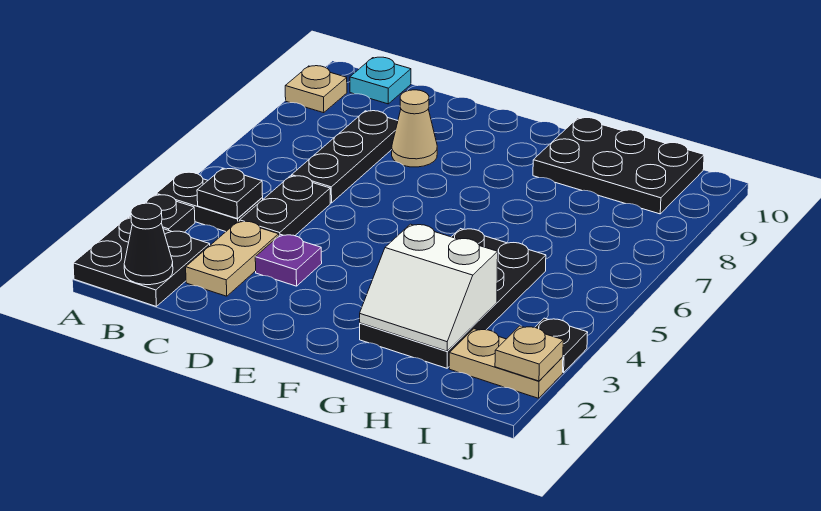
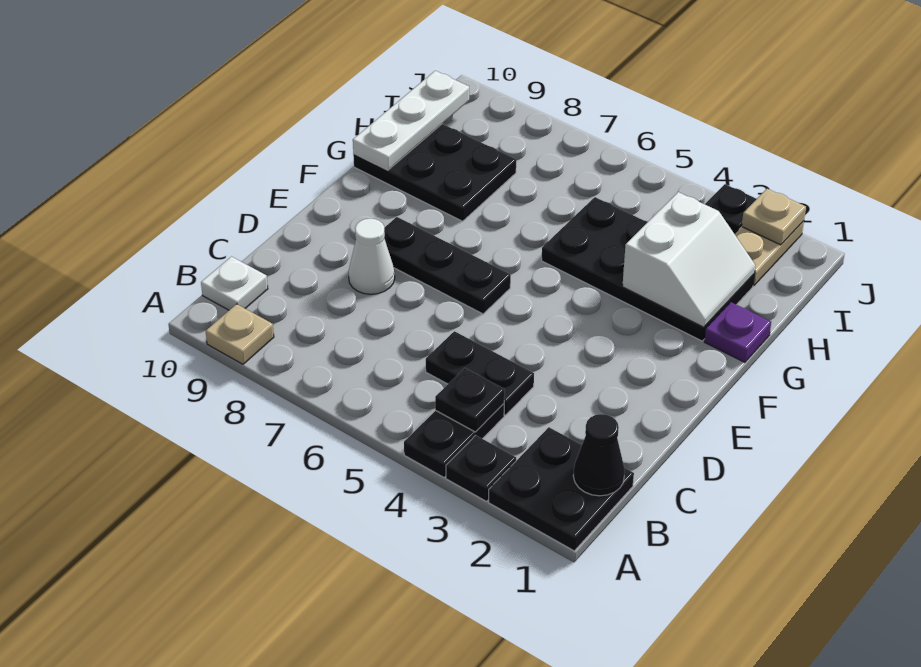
cyan plate B10 level 1 -> white plate B10 level 1
tan plate C2:C3 level 1 -> none
black plate C6:C8 level 1 -> black plate E6:E8 level 1
purple plate D3 level 1 -> purple plate G1 level 1
tan cone D8 level 1 -> white cone D8 level 1
black plate G9:I10 level 1 -> black plate G8:H10 level 1
none -> white plate G10:I10 level 2

